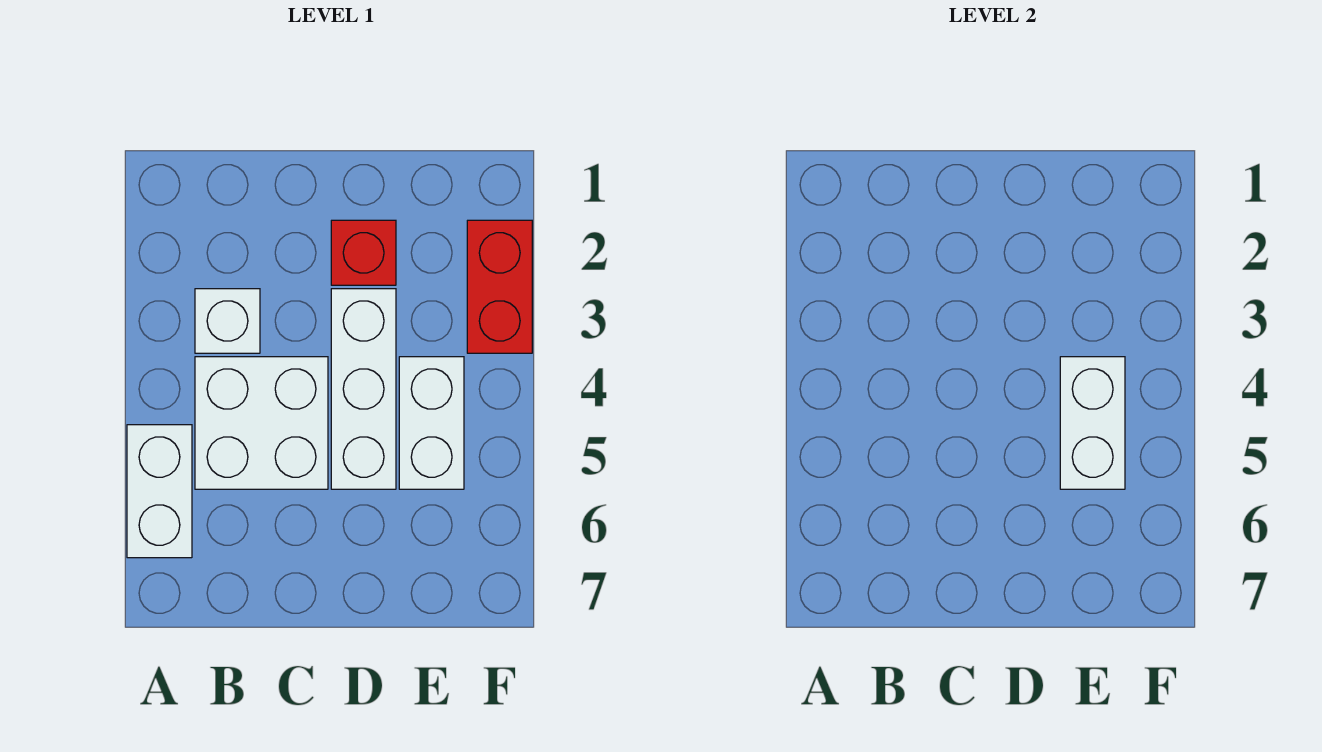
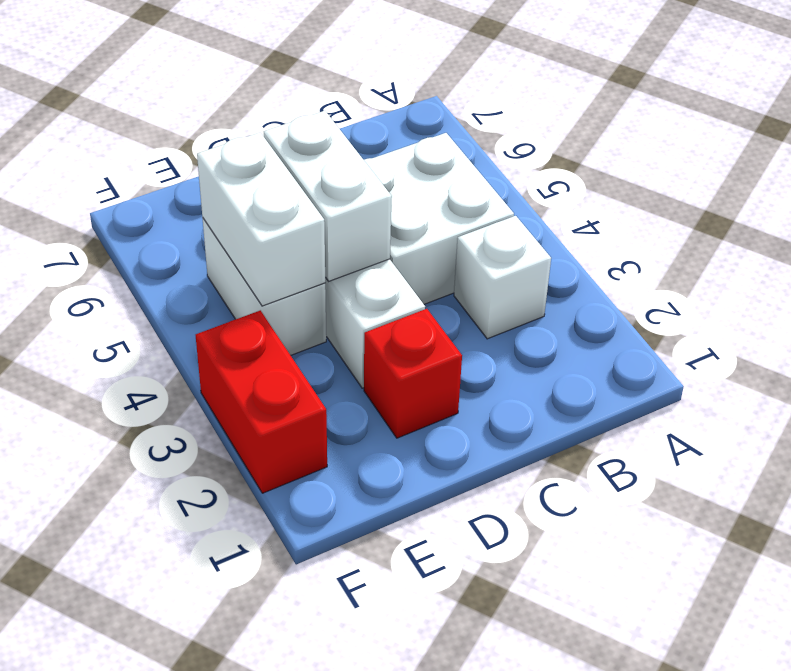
white brick A5:A6 level 1 -> white brick D4:D5 level 2

